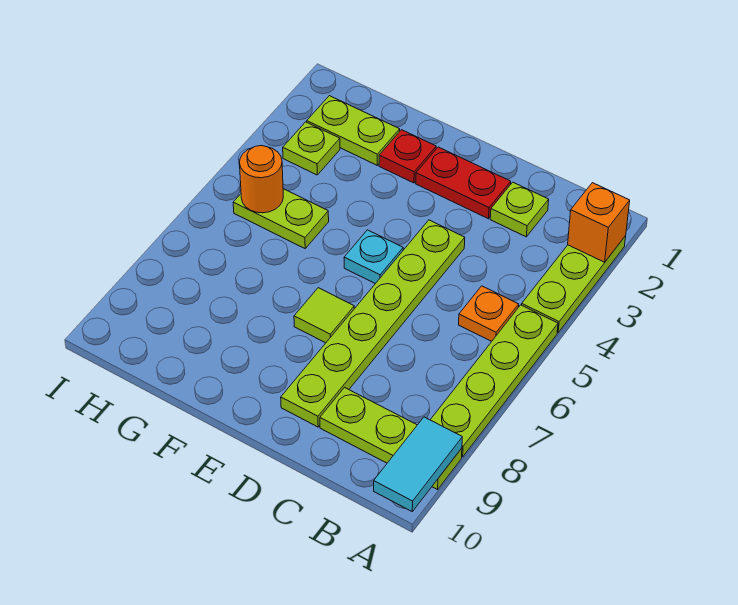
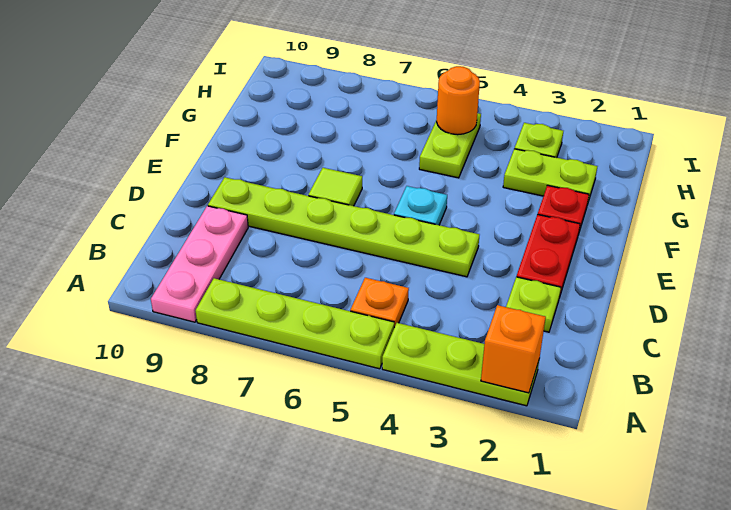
lime plate A9:C9 level 1 -> pink plate A9:C9 level 1
cyan tile A9:A10 level 2 -> none
lime plate G2:H2 level 1 -> lime plate G2:G3 level 1

